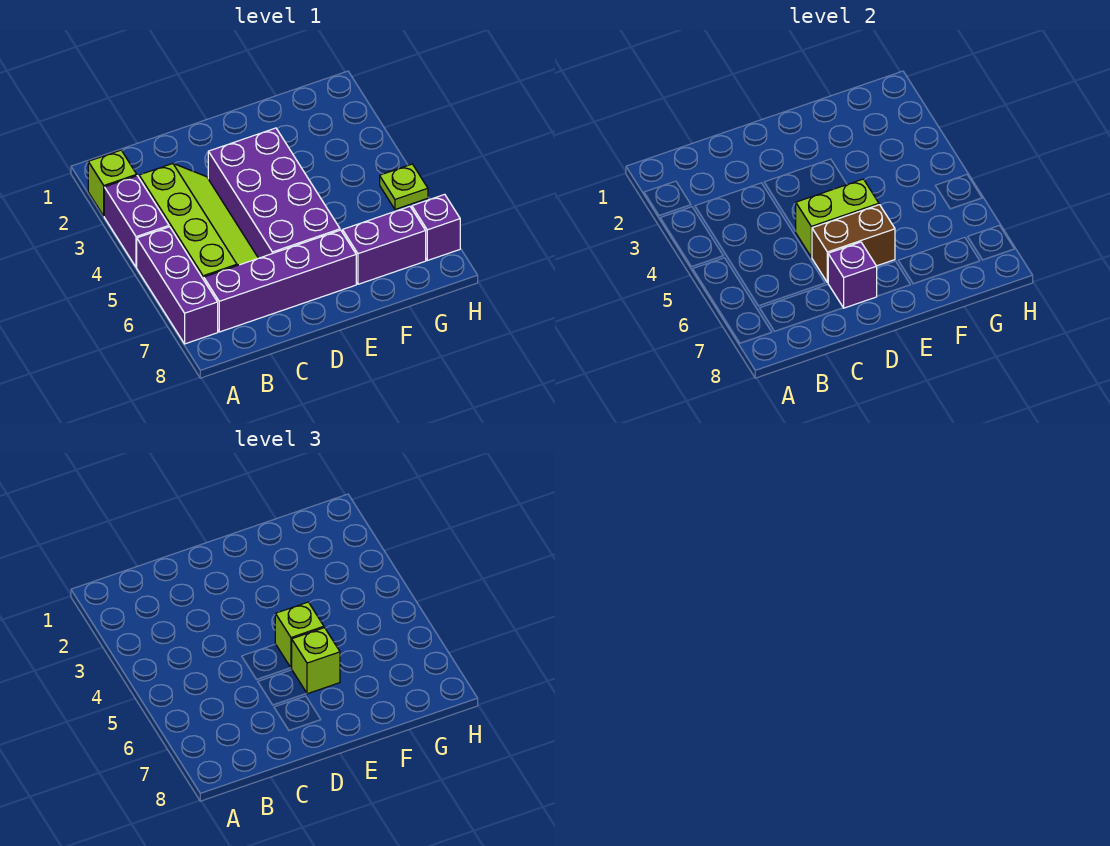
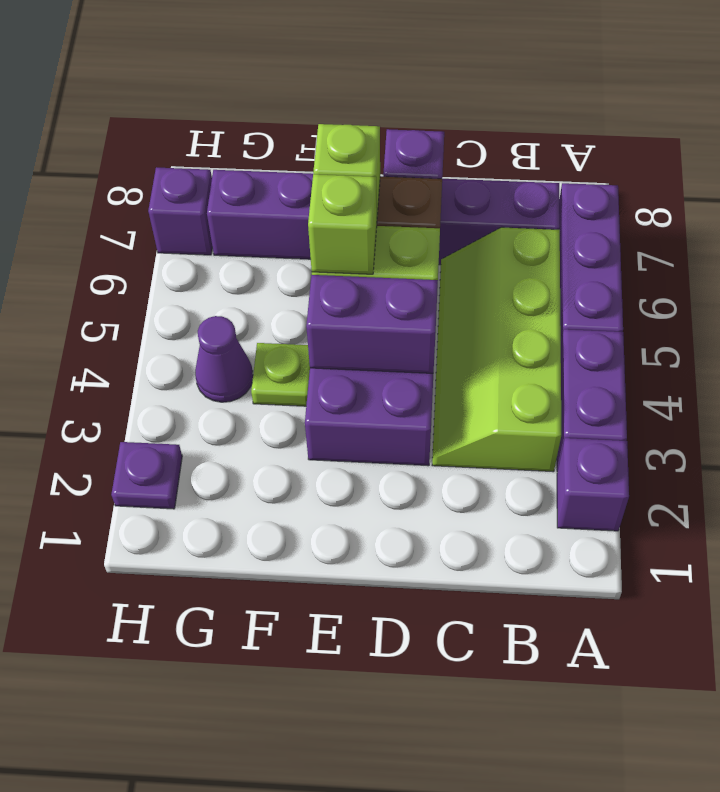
lime brick A2 level 1 -> purple brick A2 level 1
none -> purple brick D4:E4 level 2
none -> purple cone G4 level 1
none -> purple plate H2 level 1
lime plate H5 level 1 -> lime plate F4 level 1

